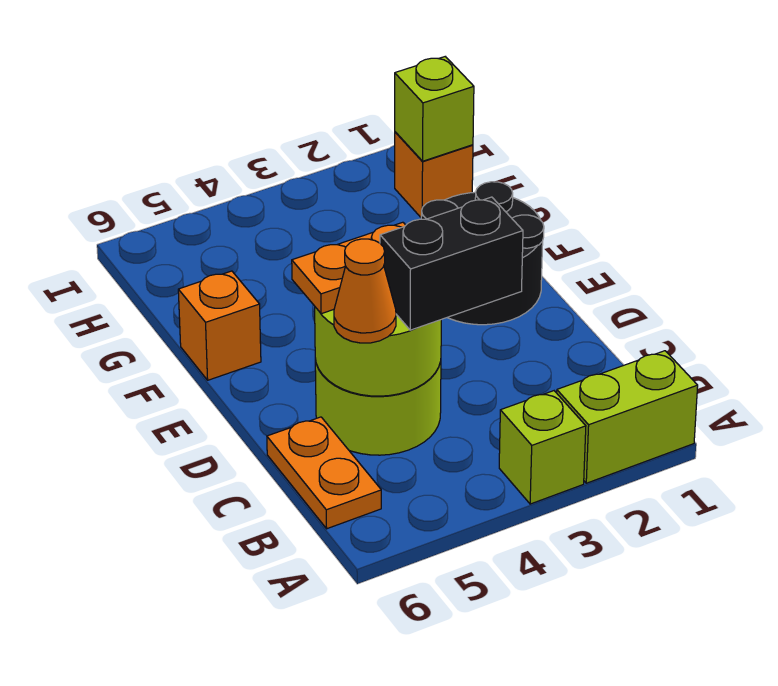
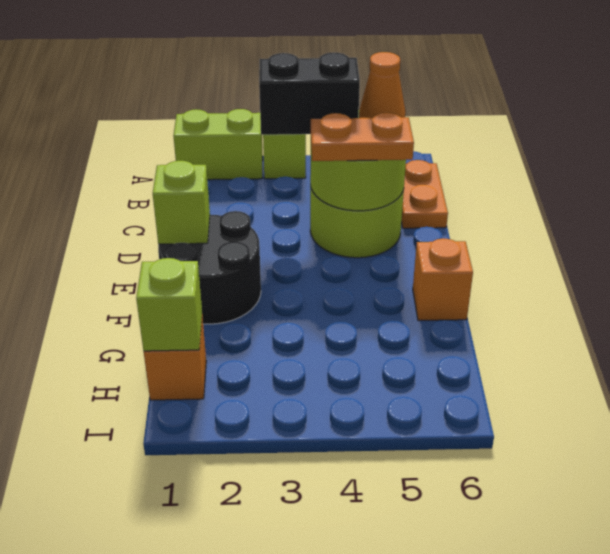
none -> lime brick E1 level 2

